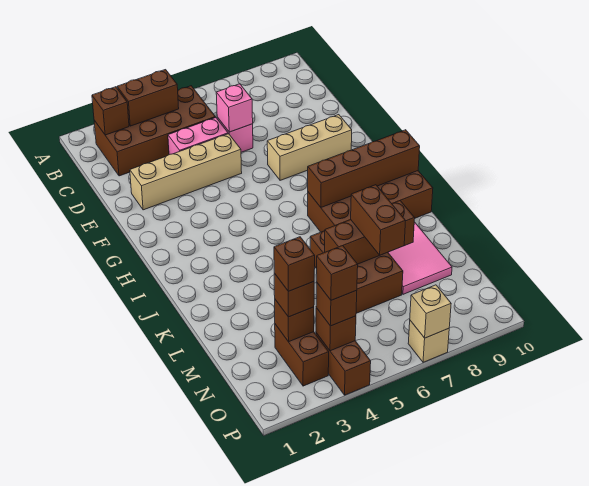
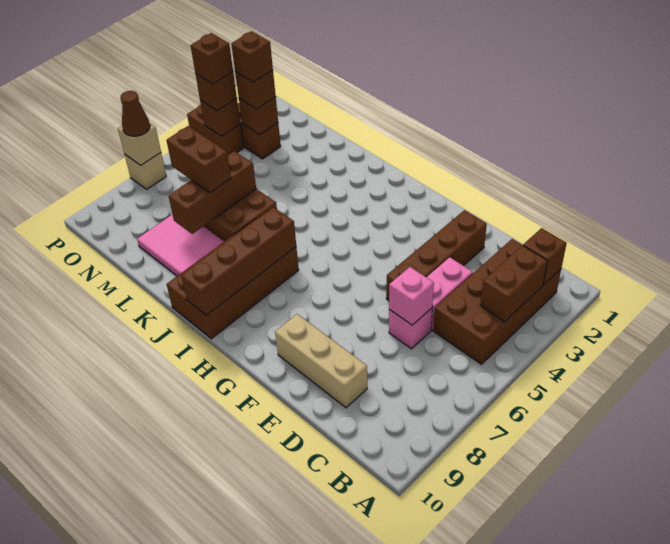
tan brick E2:E5 level 1 -> brown brick E2:E5 level 1
tan brick F7:F9 level 1 -> tan brick D9:F9 level 1
none -> brown cone P7 level 3

